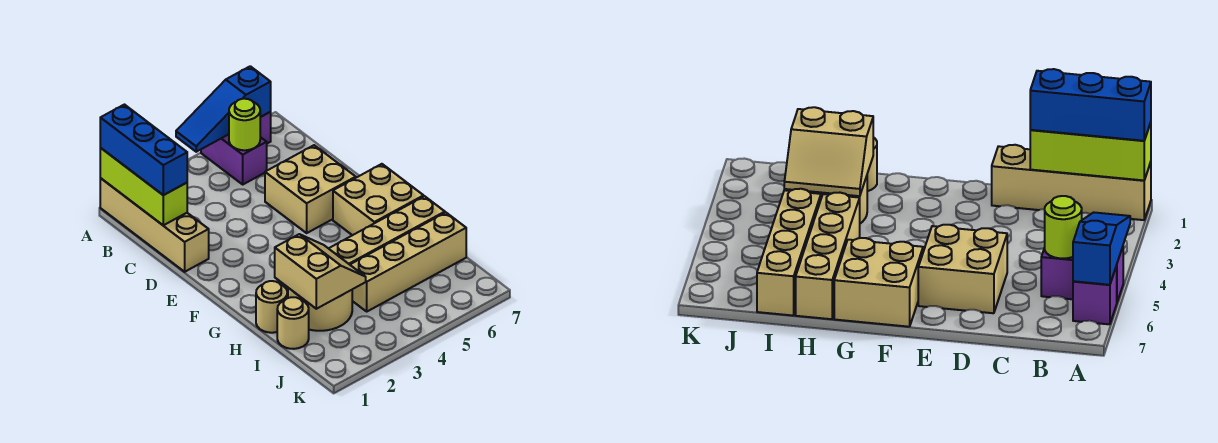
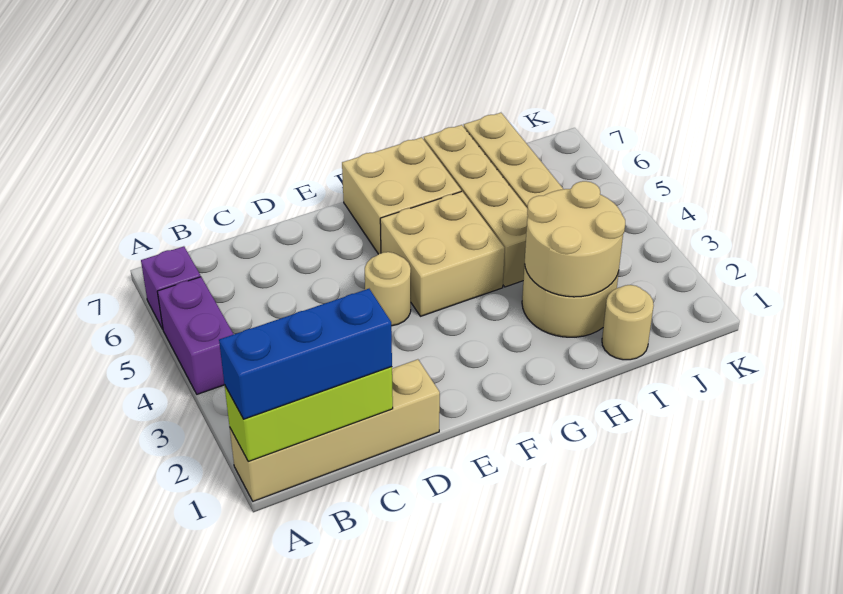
blue slope A4:A6 level 2 top 6 -> none
purple brick A5:B5 level 1 -> purple brick A4:A5 level 1
lime round brick B5 level 2 -> none
tan brick D5:E6 level 1 -> tan brick F4:G5 level 1
tan round brick H1 level 1 -> tan round brick E4 level 1
tan slope H2:I3 level 2 top 2 -> tan round brick H2:I3 level 2

